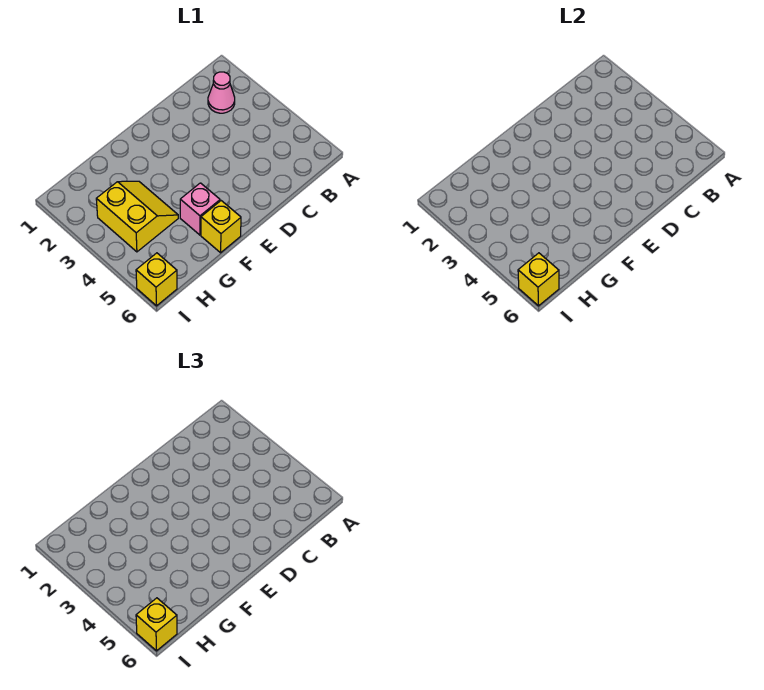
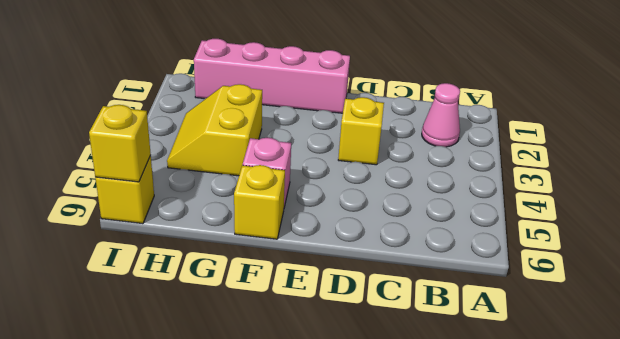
none -> pink brick E1:H1 level 1
yellow slope G3:H4 level 1 top H -> yellow slope G3:H4 level 1 top G
yellow brick I6 level 3 -> yellow brick D3 level 1

